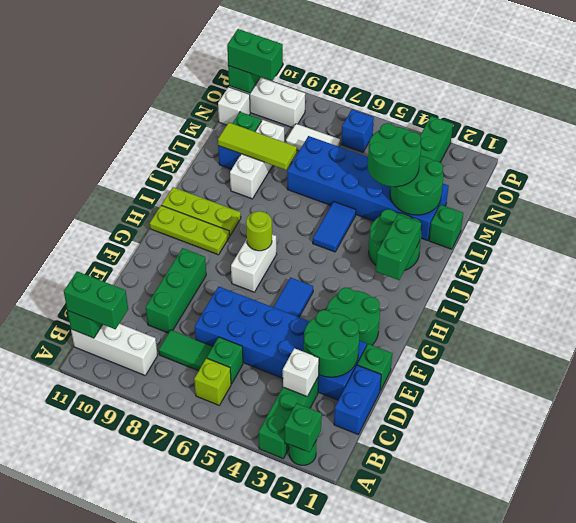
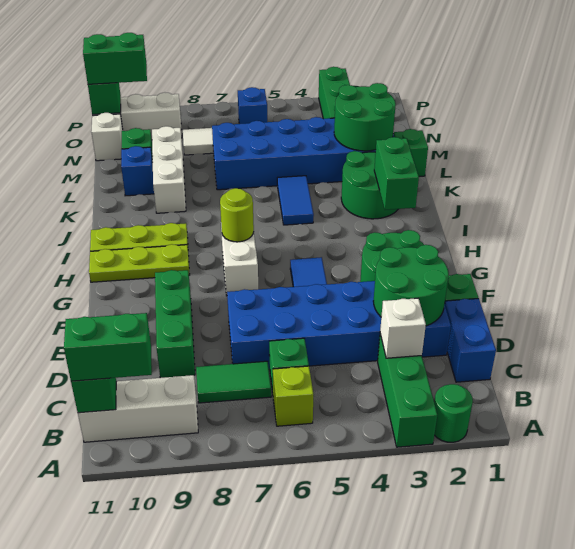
green brick A2 level 2 -> none
green round brick L3:M4 level 3 -> none
lime tile L8:L10 level 2 -> none

